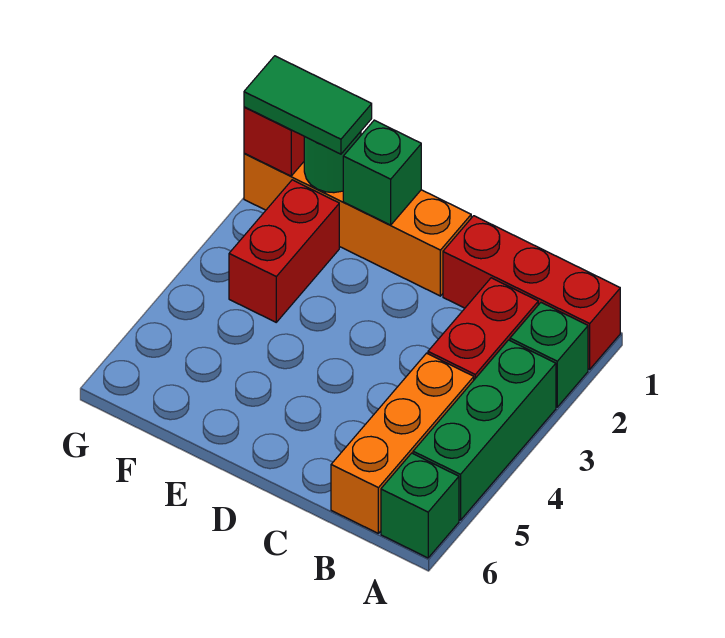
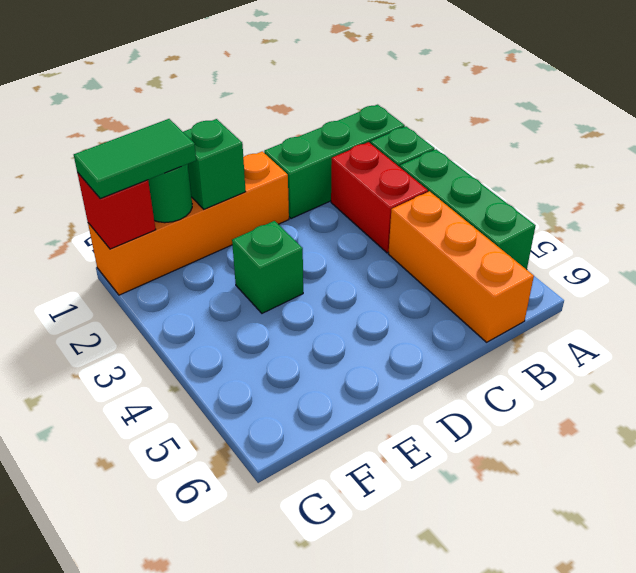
red brick A1:C1 level 1 -> green brick A1:C1 level 1
green brick A6 level 1 -> green brick E3 level 1
red brick F2:F3 level 1 -> none

